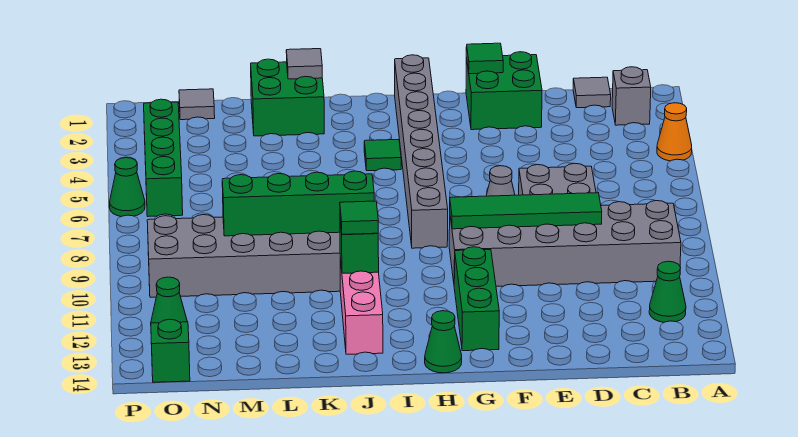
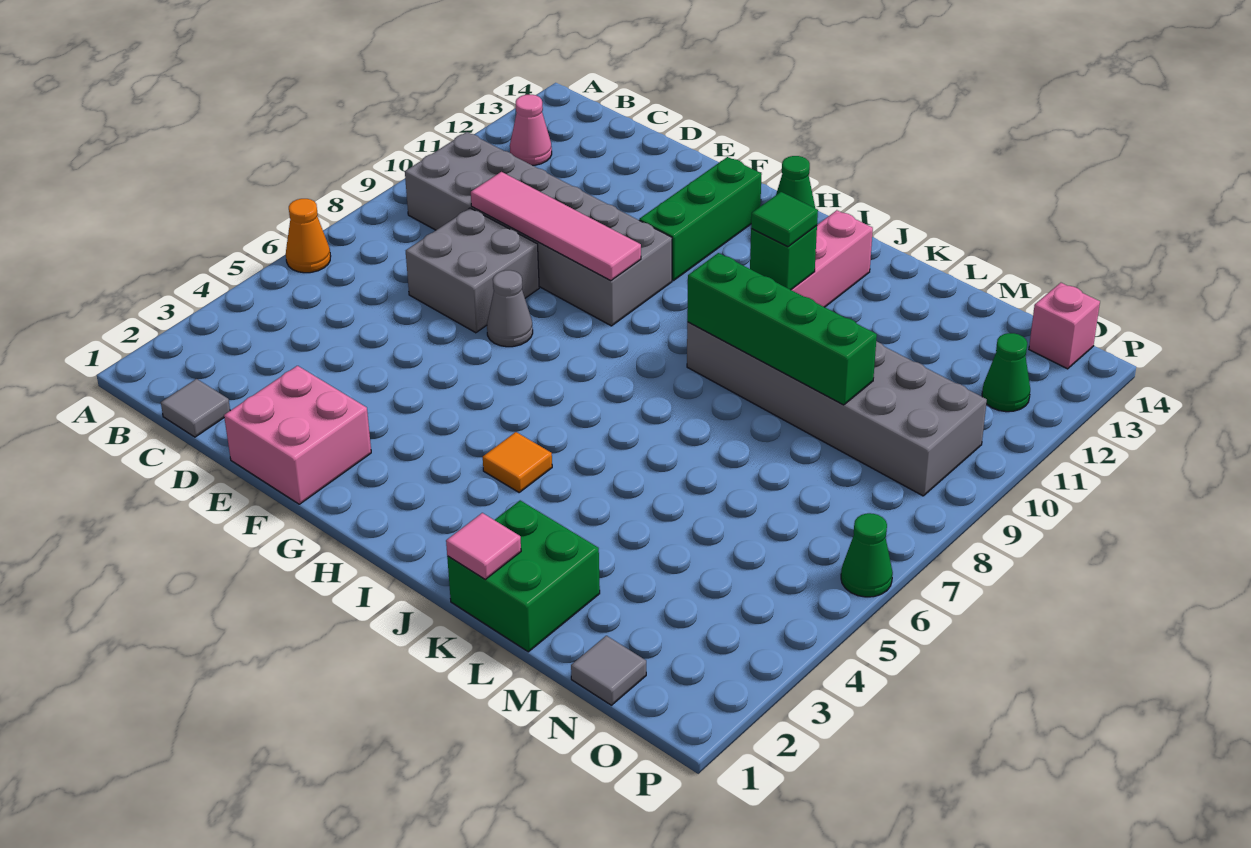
orange cone A4 level 1 -> orange cone A6 level 1
grey brick B2 level 1 -> none
green cone B12 level 1 -> pink cone B12 level 1
green tile D9:G9 level 2 -> pink tile D9:G9 level 2
green brick E1:F2 level 1 -> pink brick E1:F2 level 1
green tile F1 level 2 -> none
grey brick H1:H8 level 1 -> none
green tile I4 level 1 -> orange tile I4 level 1
grey tile K1 level 2 -> pink tile K1 level 2
green brick O3:O6 level 1 -> none
green brick O14 level 1 -> pink brick O14 level 1

